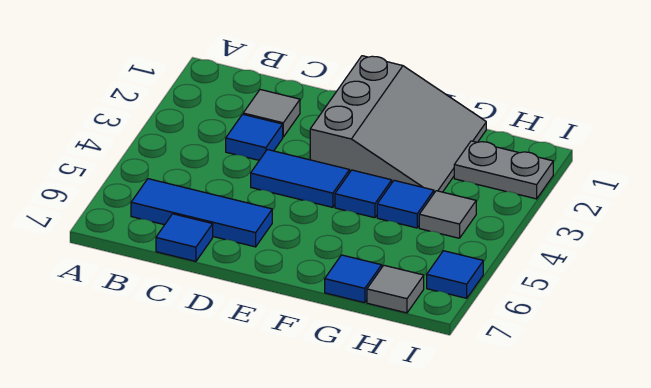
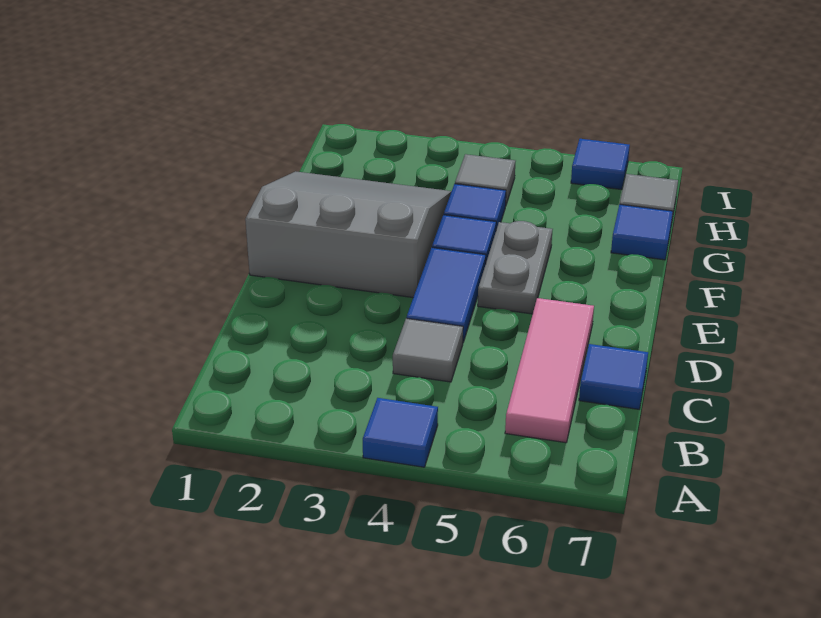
blue tile B6:D6 level 1 -> pink tile B6:D6 level 1
grey tile C2 level 1 -> grey tile C4 level 1
blue tile C3 level 1 -> blue tile A4 level 1
grey plate H2:I2 level 1 -> grey plate E5:F5 level 1

